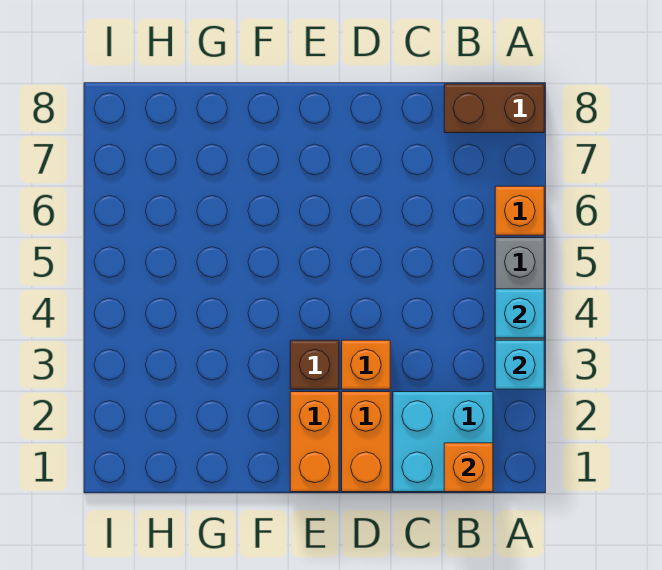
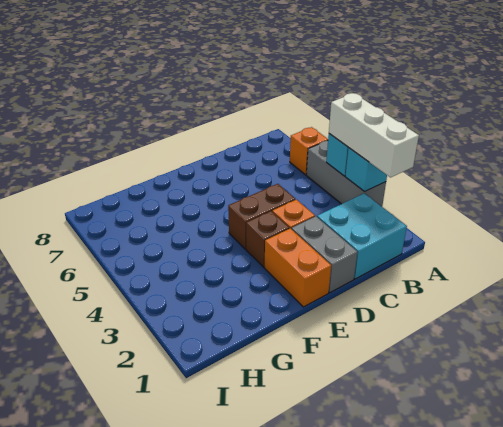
none -> white brick A2:A4 level 3
brown brick A8:B8 level 1 -> brown brick D4:E4 level 1
orange brick B1 level 2 -> none
orange brick D1:D2 level 1 -> grey brick D1:D2 level 1

